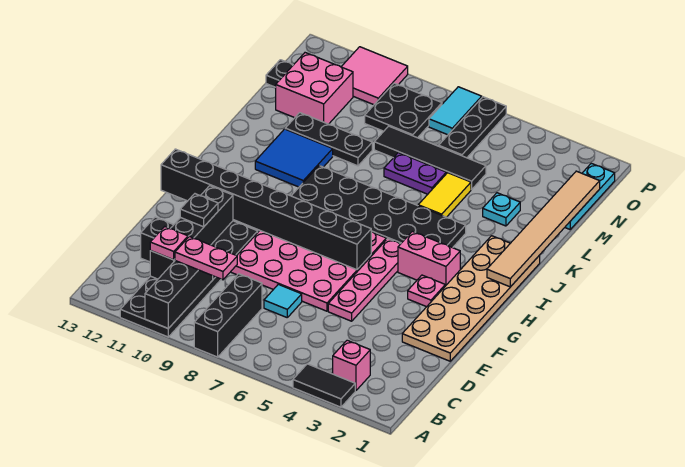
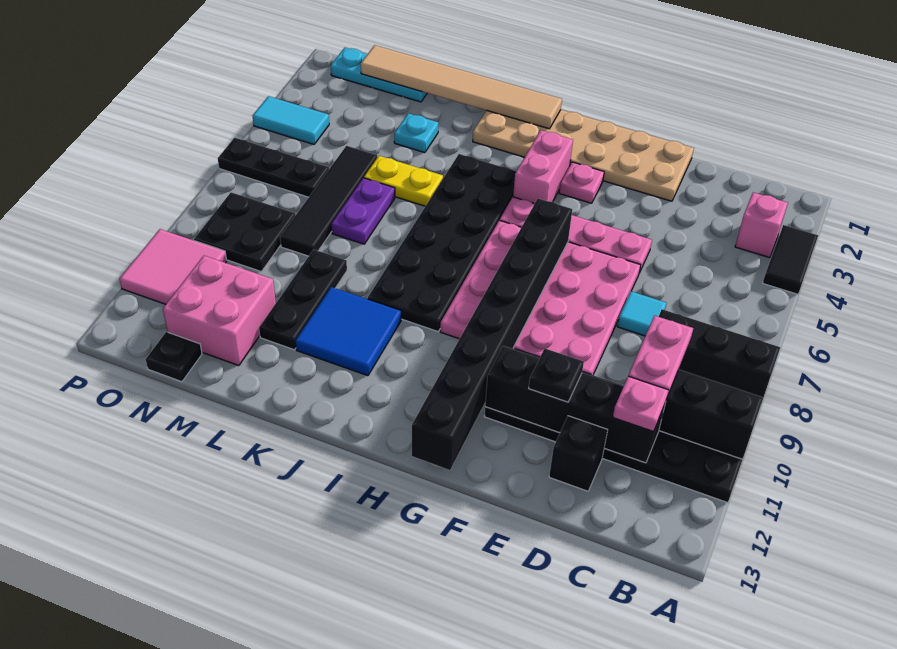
yellow tile K5:L5 level 1 -> yellow plate K5:L5 level 1
cyan tile O7:P7 level 1 -> cyan tile O4:P4 level 1

